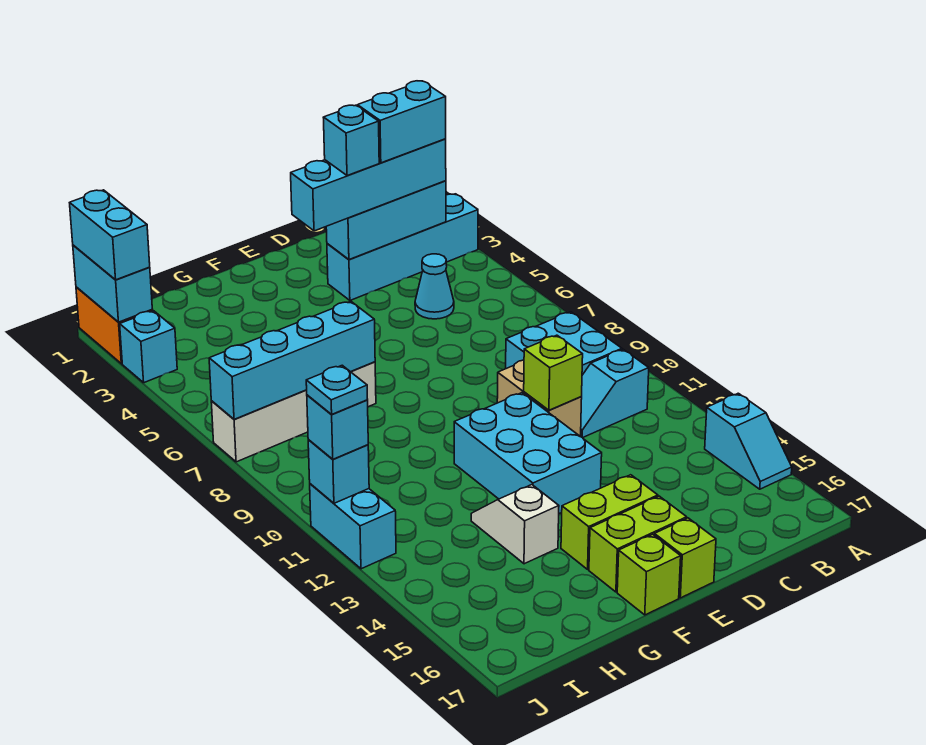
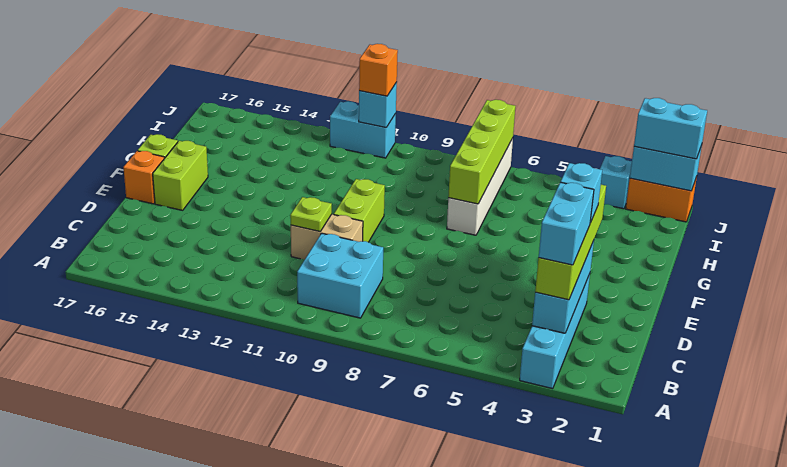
cyan slope A14:A15 level 1 top 14 -> none
cyan brick B3:E3 level 3 -> lime brick B3:E3 level 3
cyan slope B11:C11 level 1 top B -> none
cyan cone C5 level 1 -> none
lime brick D11 level 2 -> lime plate D11 level 2
cyan brick E11:F13 level 1 -> none
lime brick E15:F15 level 1 -> lime brick E10:F10 level 1
lime brick E17 level 1 -> orange brick E17 level 1
cyan brick G7:J7 level 2 -> lime brick G7:J7 level 2
white slope G13:G14 level 1 top 14 -> none
cyan brick J11 level 3 -> orange brick J11 level 3
cyan plate J11 level 4 -> none

